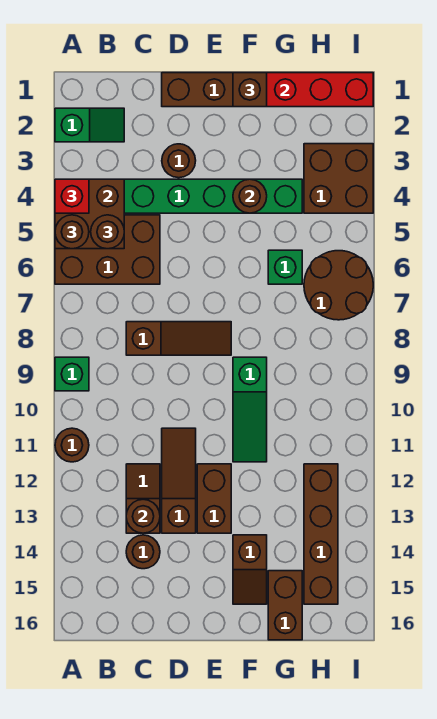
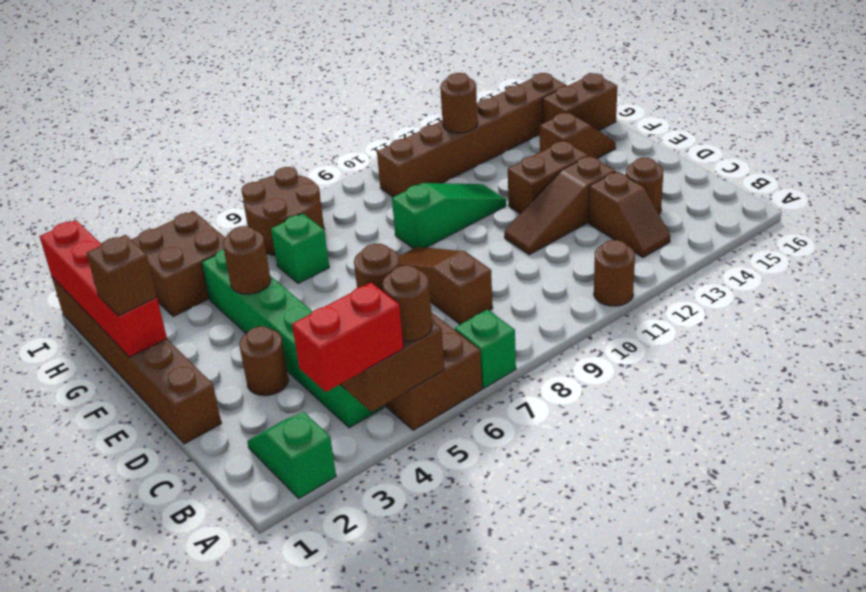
red brick A4 level 3 -> red brick A3:A4 level 3
green brick A9 level 1 -> green brick A7 level 1
brown slope C12:C13 level 1 top 13 -> brown slope B13:C13 level 1 top C
brown round brick C13 level 2 -> brown round brick H12 level 2
brown brick H12:H15 level 1 -> brown brick H10:H15 level 1

